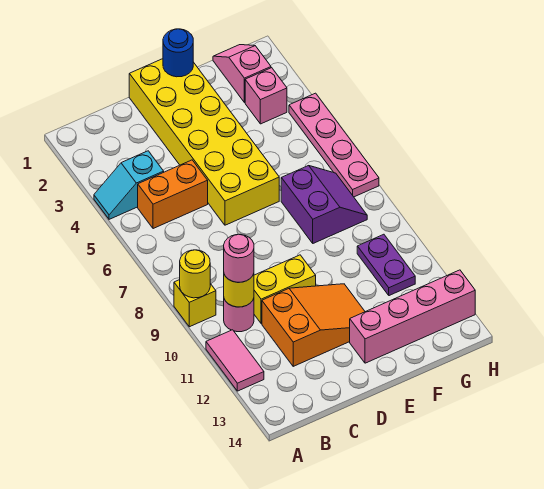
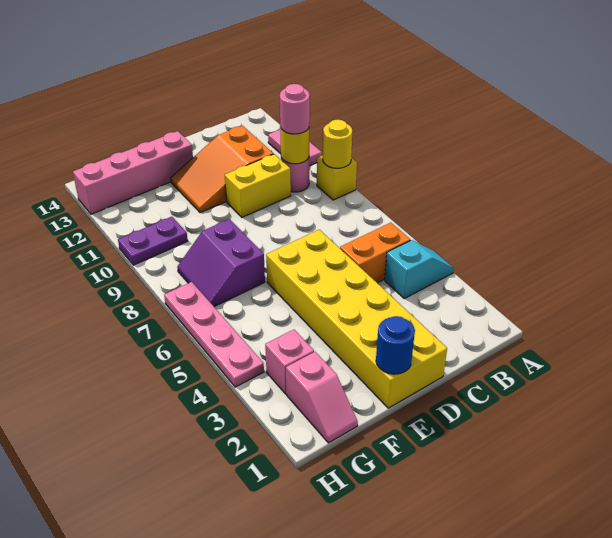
purple plate G10:G11 level 1 -> purple plate G10:H10 level 1

